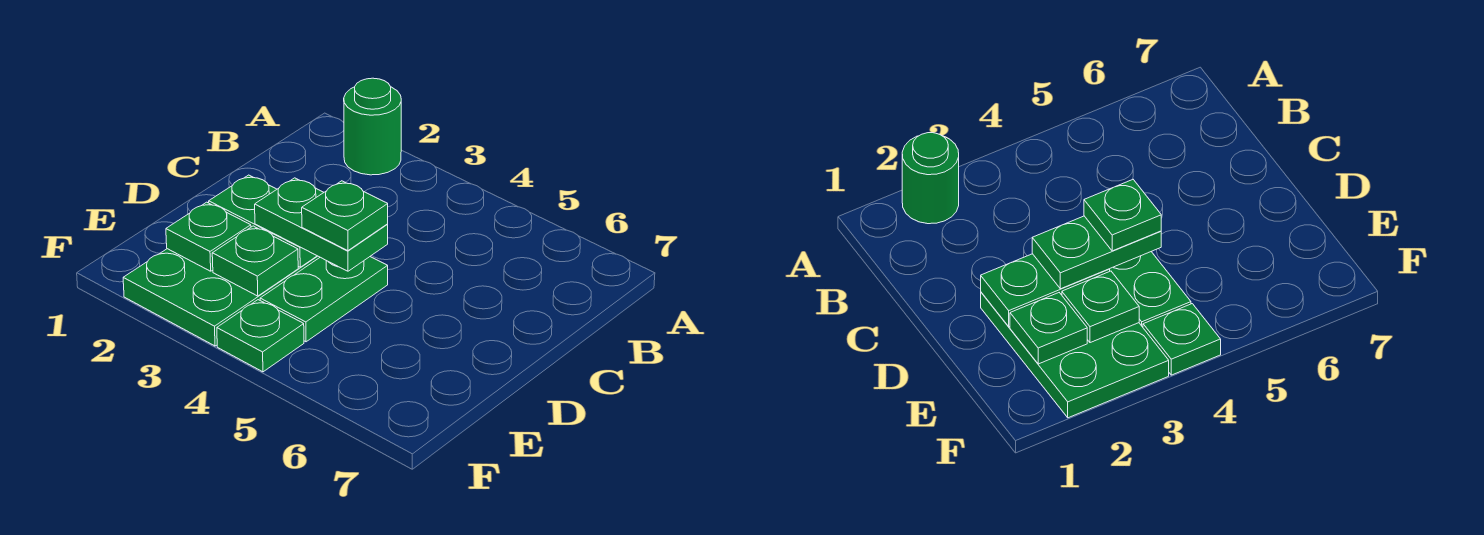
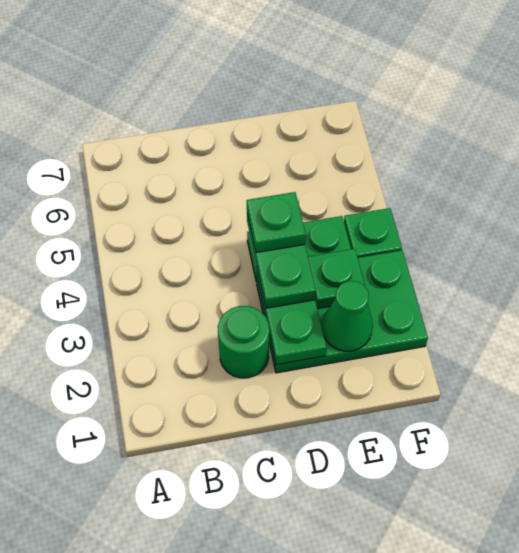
green round brick A2 level 1 -> green round brick C2 level 1
green plate E2 level 2 -> green cone E2 level 2

